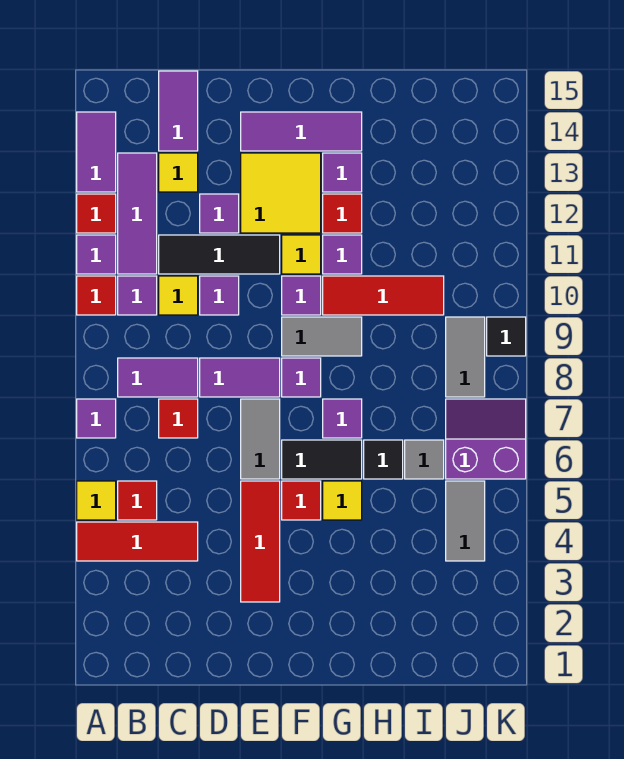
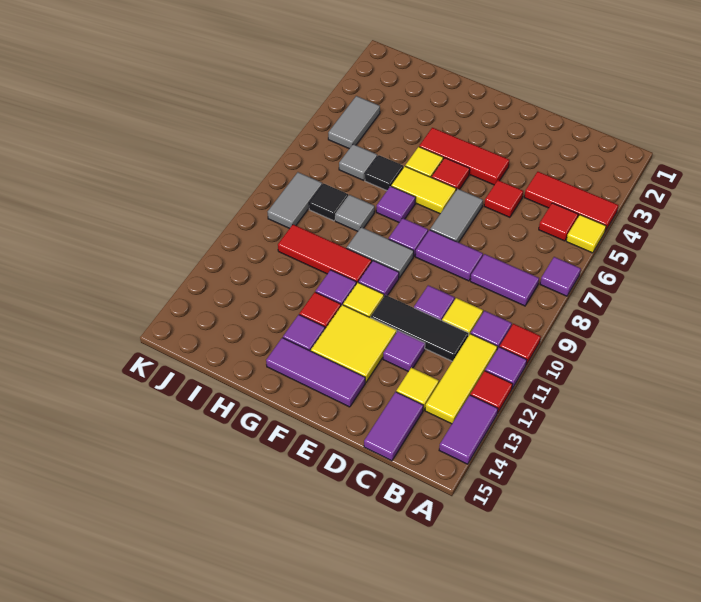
purple tile B11:B13 level 1 -> yellow tile B11:B13 level 1
red tile C7 level 1 -> red tile D5 level 1
red tile E3:E5 level 1 -> red tile E4:G4 level 1
black tile F6:G6 level 1 -> yellow tile F6:G6 level 1
none -> grey tile H8 level 1
purple slope J6:K7 level 1 top 6 -> none
black tile K9 level 1 -> black tile I8 level 1

